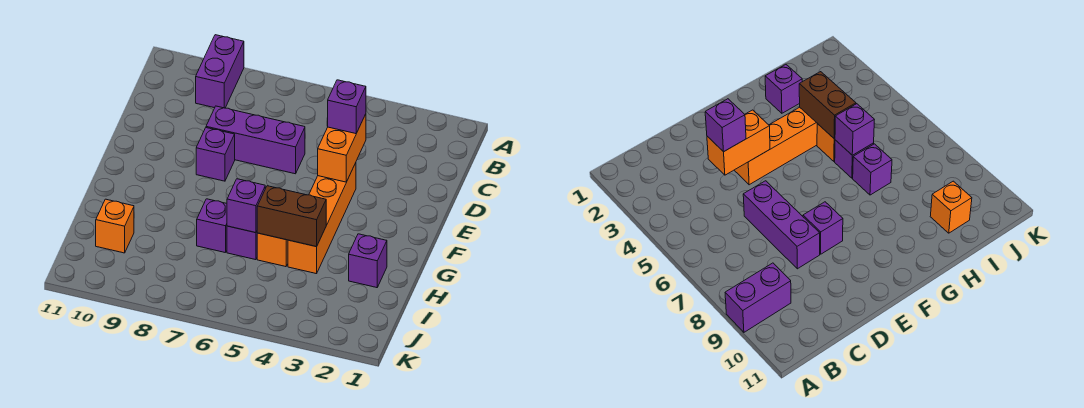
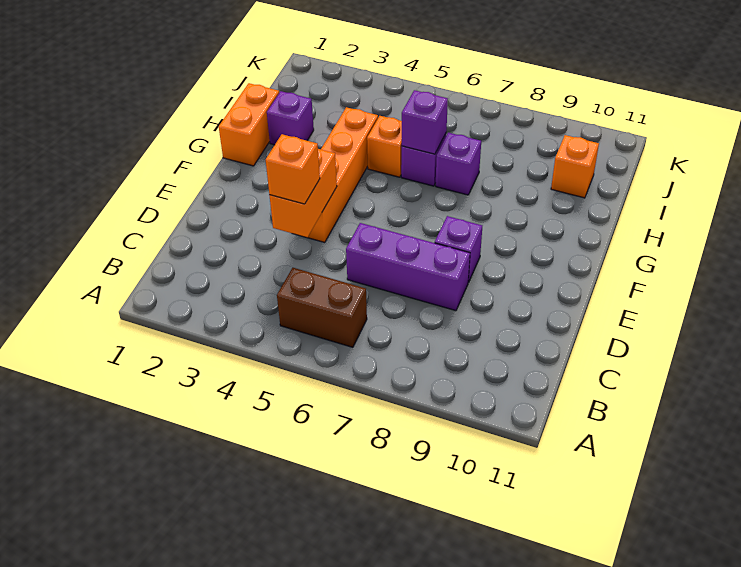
purple brick A9:B9 level 1 -> none
purple brick D4 level 3 -> orange brick D4 level 3
none -> orange brick G1:H1 level 1
brown brick H4:H5 level 2 -> brown brick B5:B6 level 1

